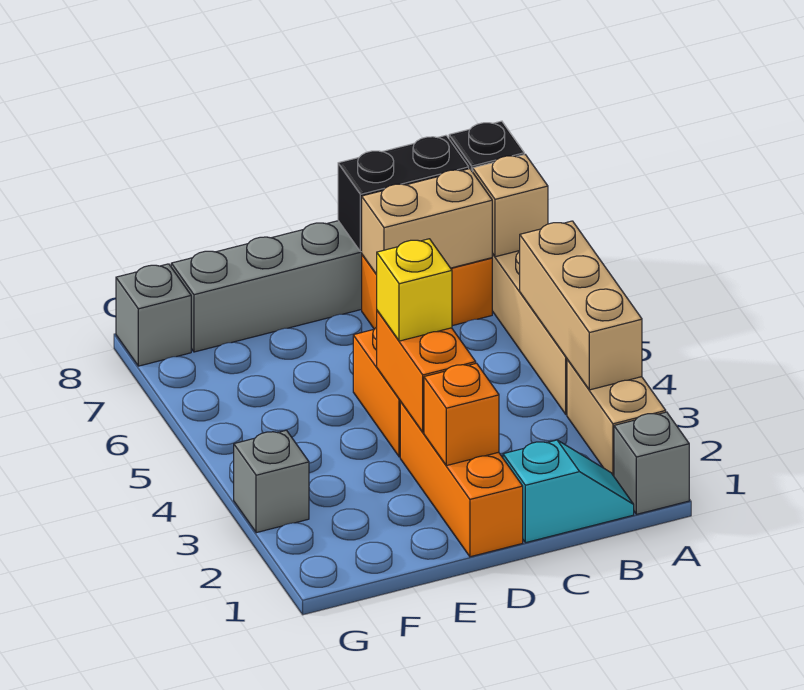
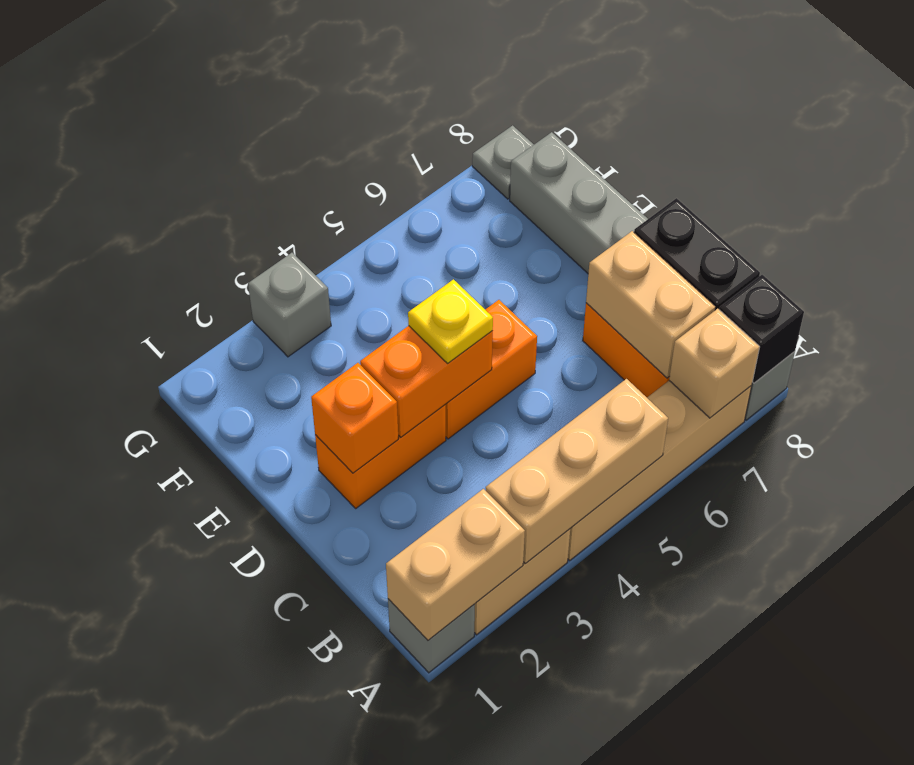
none -> tan brick A1:A2 level 2
cyan slope B1:C1 level 1 top C -> none
orange brick D1:D3 level 1 -> orange brick D2:D3 level 1
yellow brick D4 level 3 -> yellow plate D4 level 3
grey brick G8 level 1 -> grey plate G8 level 1

